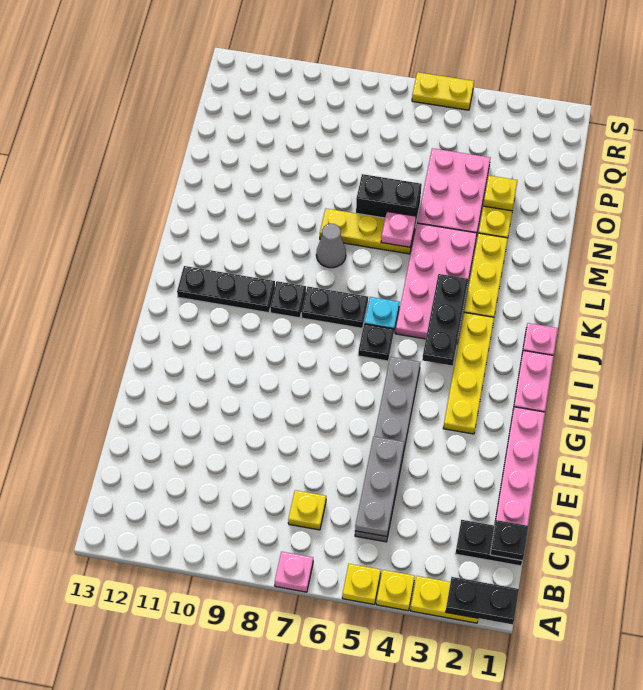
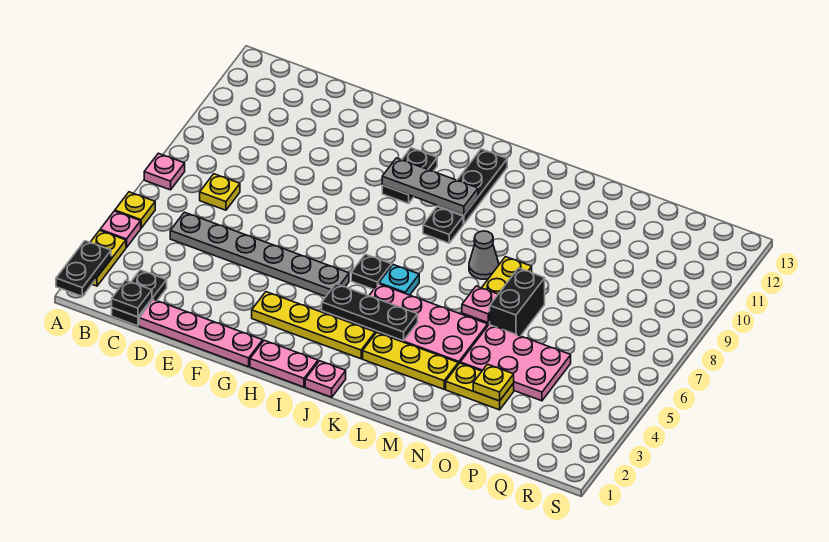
yellow plate A4 level 1 -> pink plate A4 level 1
grey plate C5:E5 level 2 -> grey plate H10:J10 level 2
black plate J7:J8 level 1 -> black plate H10:H11 level 1
yellow plate S5:S6 level 1 -> none

